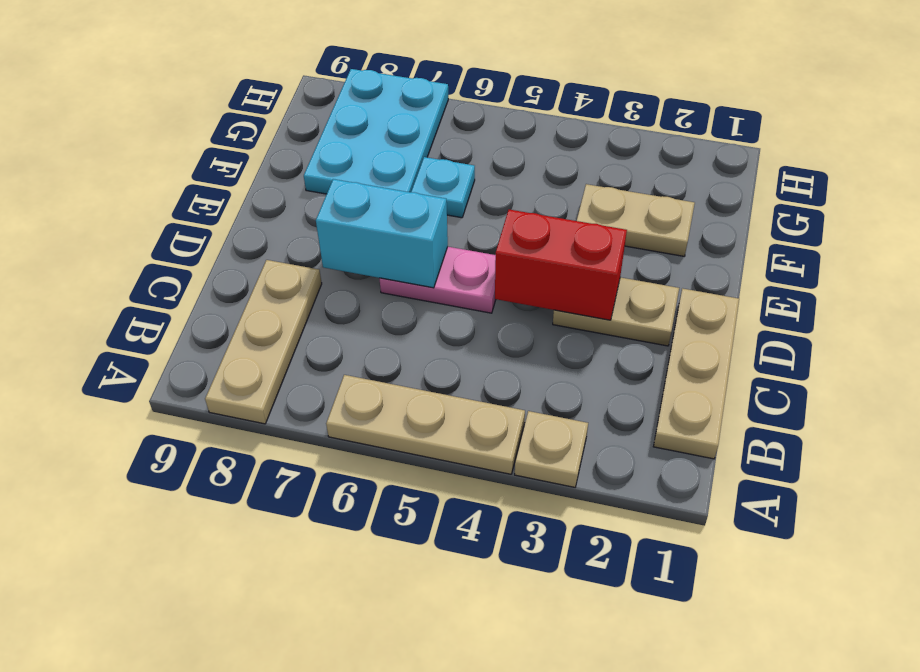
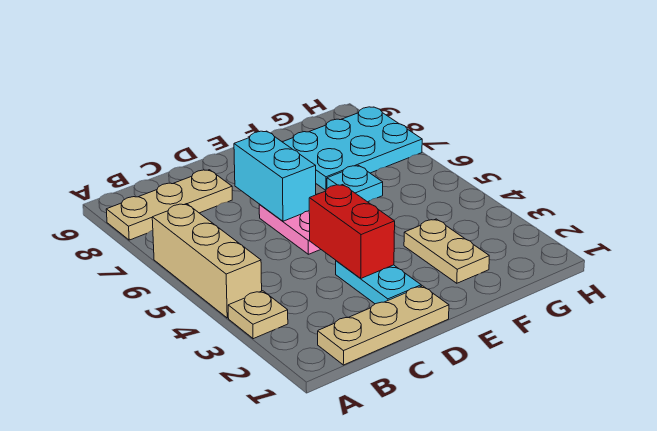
tan plate A4:A6 level 1 -> tan brick A4:A6 level 1
tan plate D2:D3 level 1 -> cyan plate D2:D3 level 1

